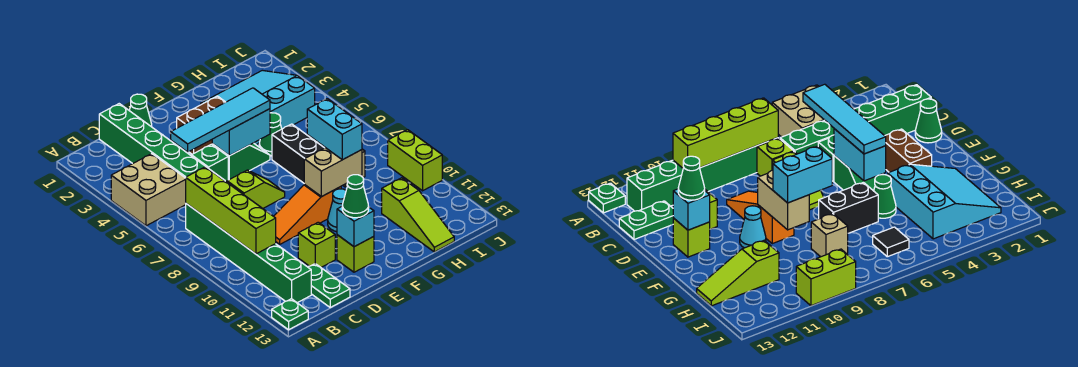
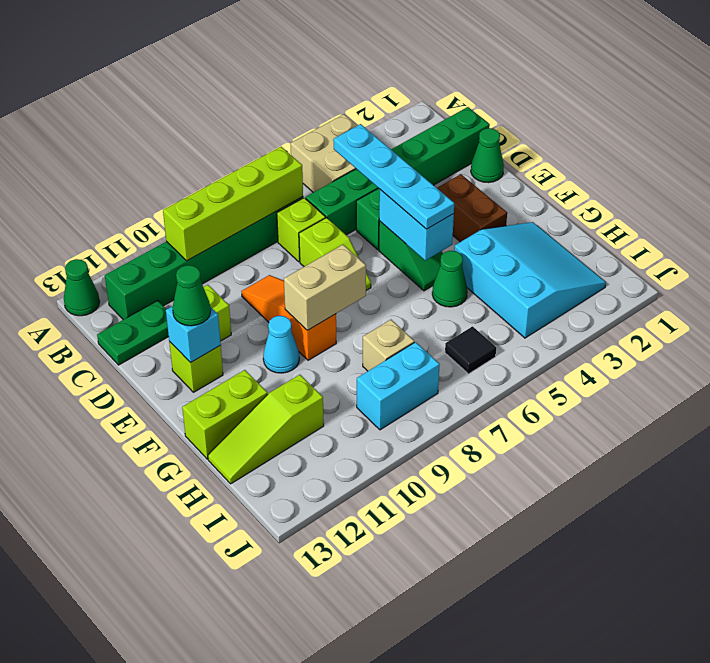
green plate A13 level 1 -> green cone A13 level 1
cyan tile C5:F5 level 3 -> cyan plate C5:F5 level 3
tan brick F9:G9 level 2 -> tan brick F8:F9 level 2
black brick G6:G7 level 1 -> none
cyan brick G8:G9 level 3 -> cyan brick I8:I9 level 1
lime brick J9:J10 level 1 -> lime brick G12:G13 level 1

